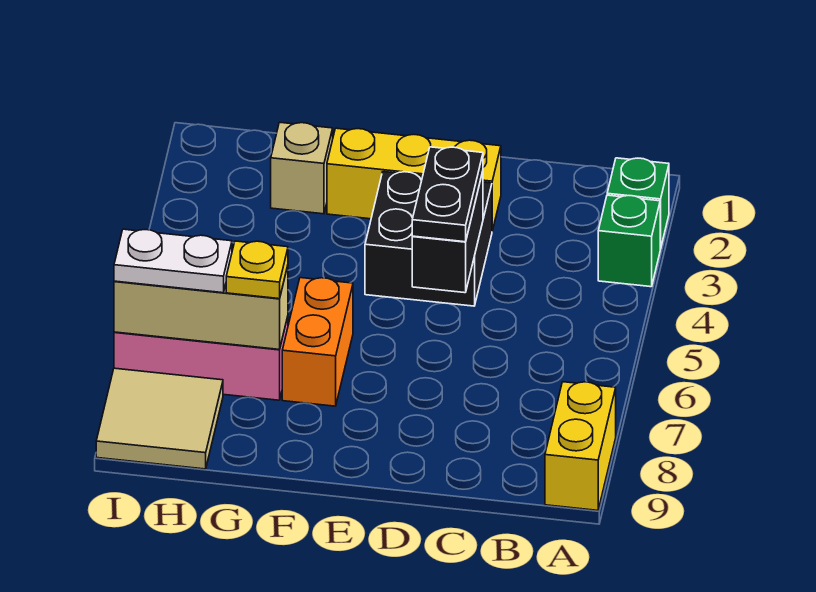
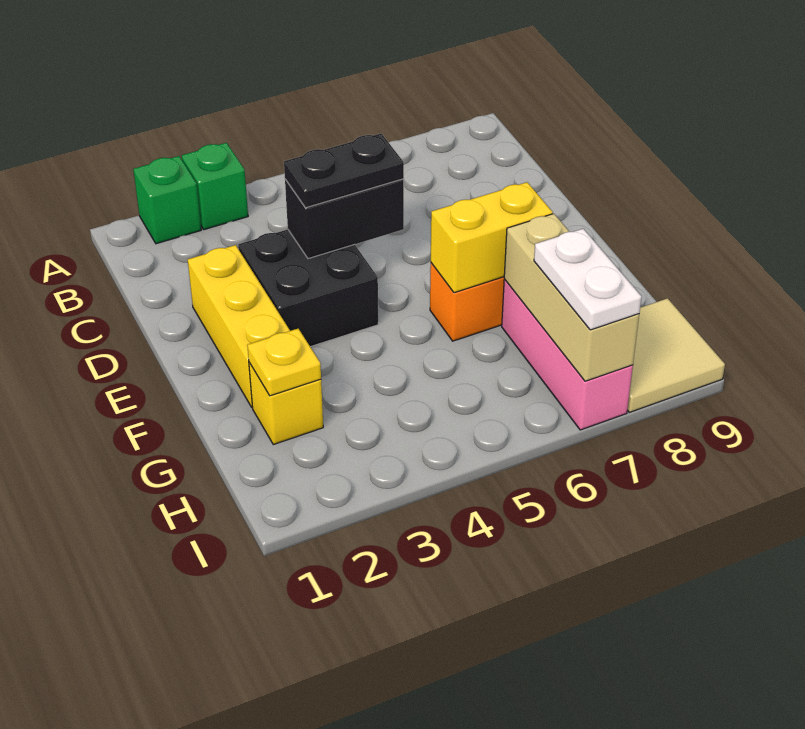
yellow brick A8:A9 level 1 -> yellow brick F6:F7 level 2
tan brick G2 level 1 -> yellow brick G2 level 1
yellow plate G7 level 3 -> yellow plate G2 level 2

